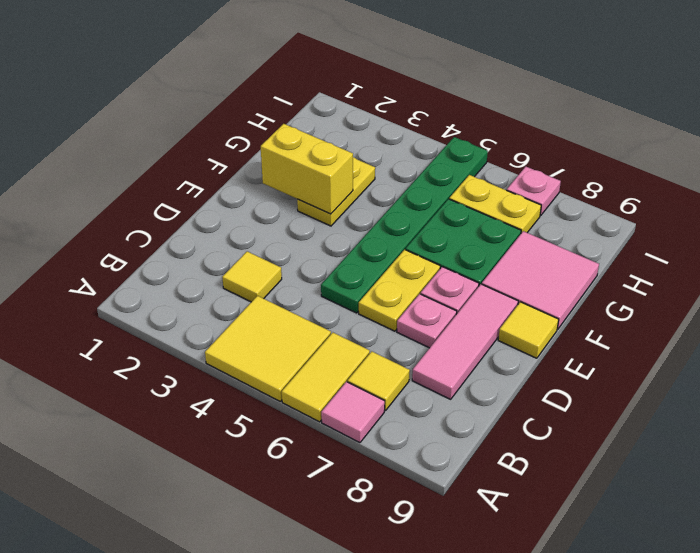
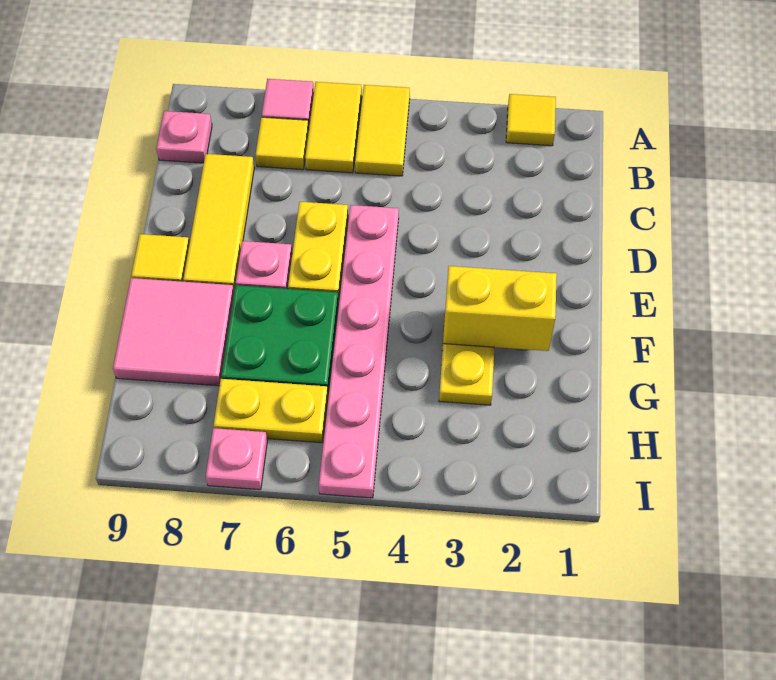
yellow tile A4:B5 level 1 -> yellow tile A5:B5 level 1
yellow tile C3 level 1 -> yellow tile A2 level 1
pink tile C8:E8 level 1 -> yellow tile C8:E8 level 1
green plate D5:I5 level 1 -> pink plate D5:I5 level 1
pink plate D7 level 1 -> pink plate B9 level 1

